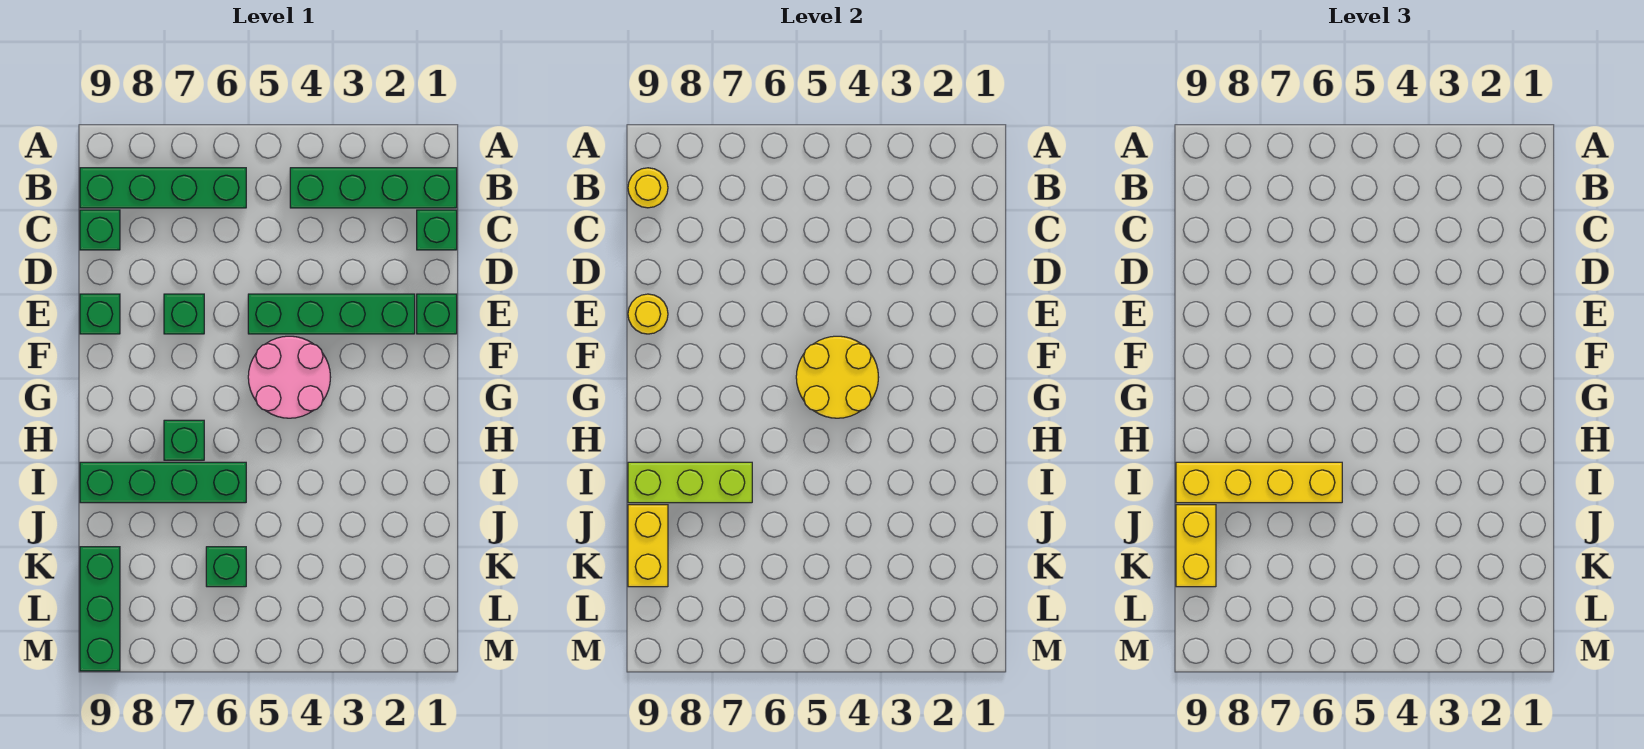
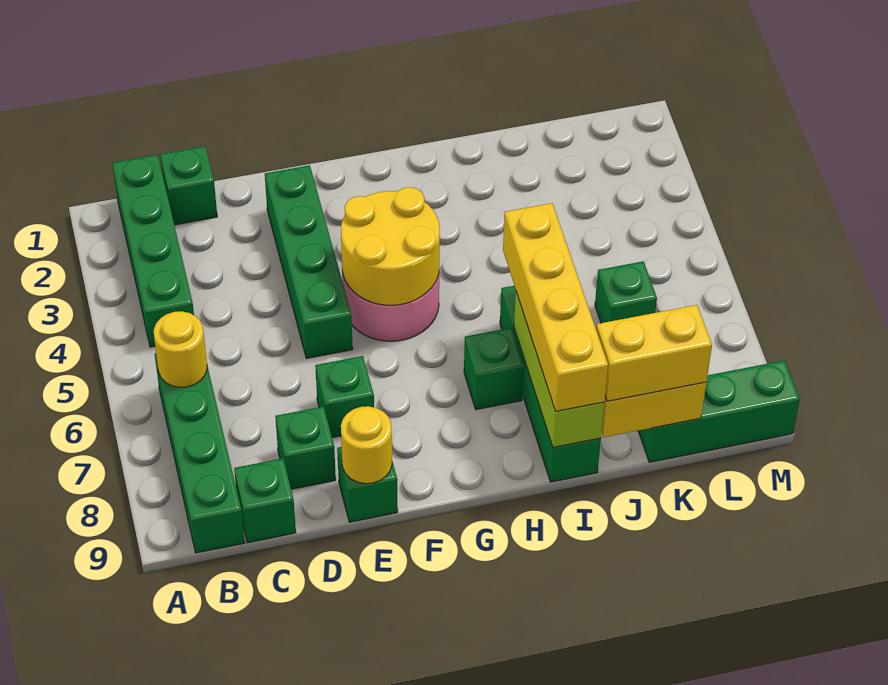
yellow round brick B9 level 2 -> yellow round brick B6 level 2
green brick E1 level 1 -> green brick D8 level 1

